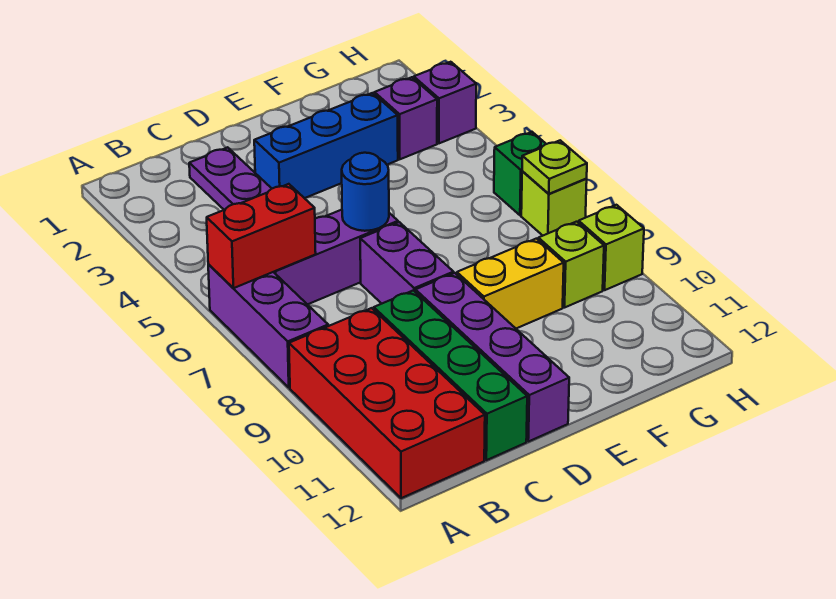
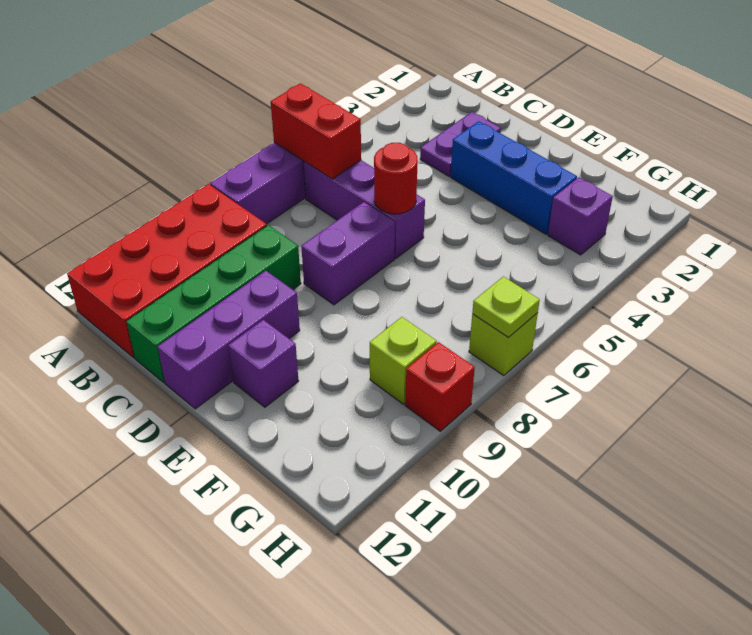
blue round brick D6 level 2 -> red round brick D6 level 2
purple brick D9:D12 level 1 -> purple brick D10:D12 level 1
yellow brick E9:F9 level 1 -> none
purple brick H3 level 1 -> purple brick E11 level 1
green brick H6 level 1 -> none
lime brick H9 level 1 -> red brick H9 level 1

